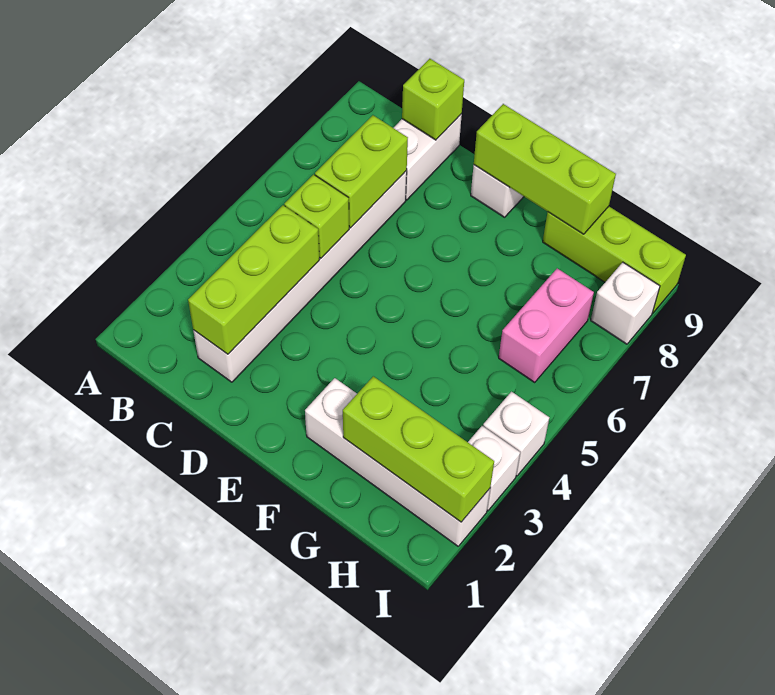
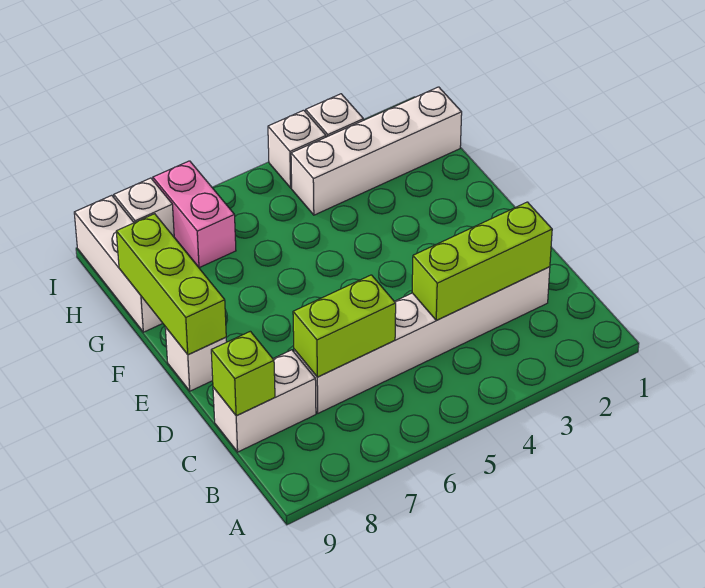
lime brick C5 level 2 -> none
white brick F2:I2 level 1 -> white brick H1:H4 level 1
lime brick G2:I2 level 2 -> none
lime brick G9:I9 level 1 -> white brick G9:I9 level 1
pink brick H6:H7 level 1 -> pink brick H7:I7 level 1

